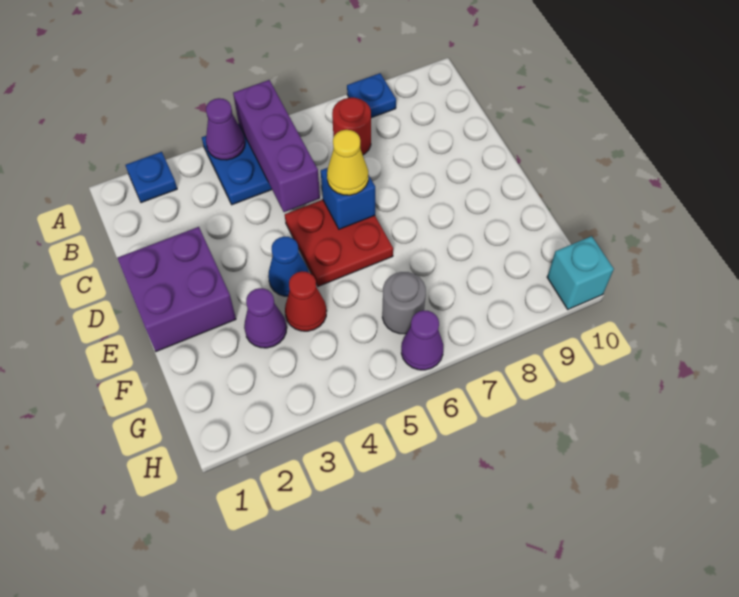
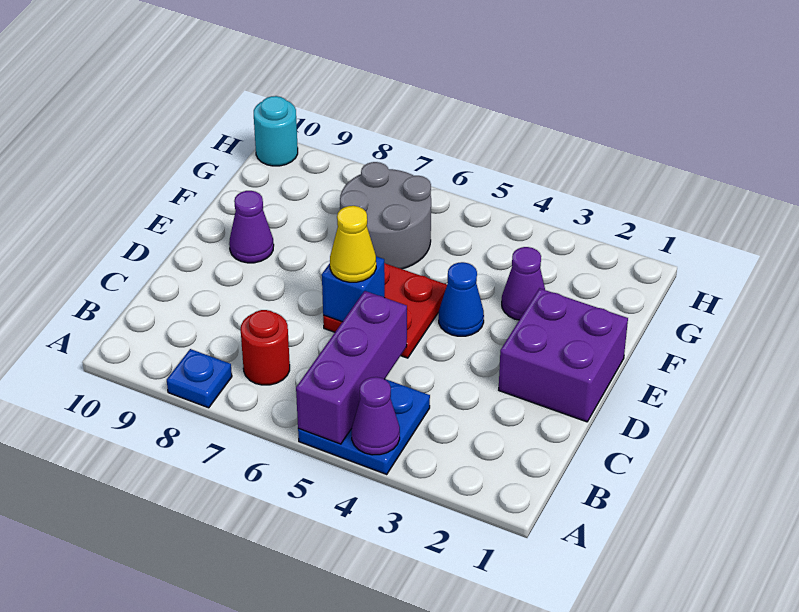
blue plate A2 level 1 -> none
red cone F4 level 1 -> none
grey round brick G6 level 1 -> grey round brick F6:G7 level 1
purple cone H6 level 1 -> purple cone E9 level 1
cyan brick H10 level 1 -> cyan round brick H10 level 1

